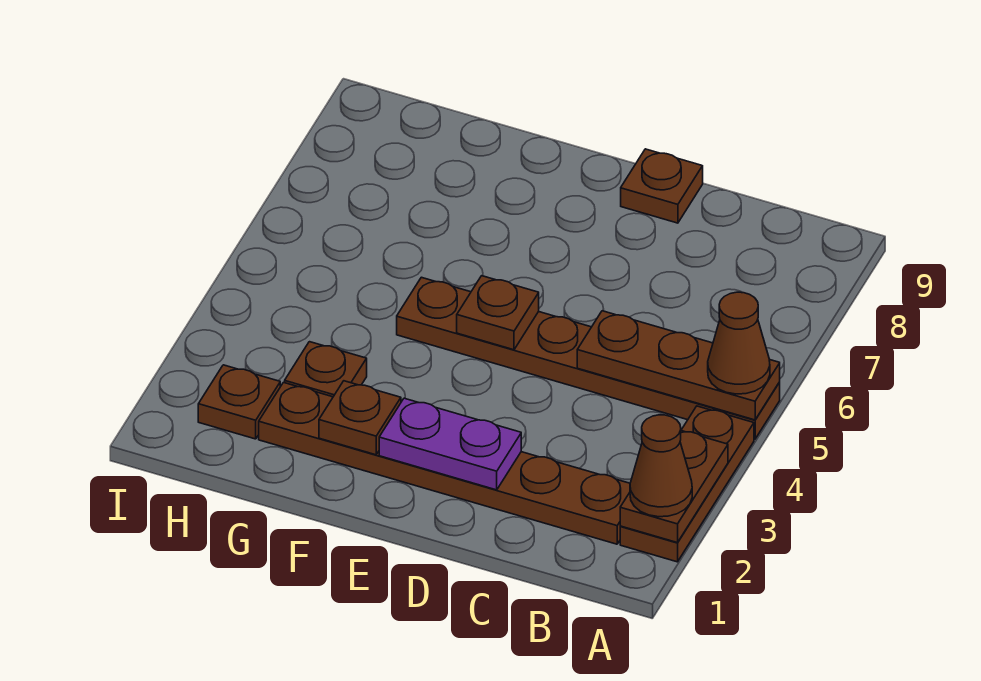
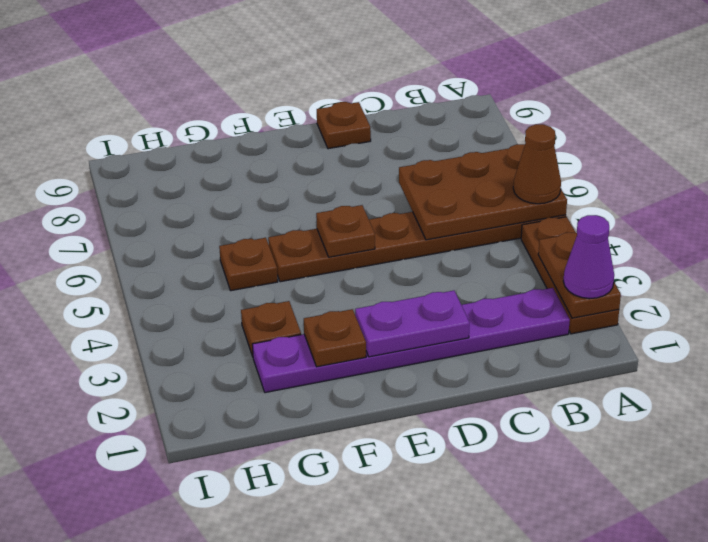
brown cone A2 level 3 -> purple cone A2 level 3
brown plate A5:C5 level 2 -> brown plate A5:C6 level 2
brown plate B2:G2 level 1 -> purple plate B2:G2 level 1
brown plate H2 level 1 -> brown plate G5 level 1

